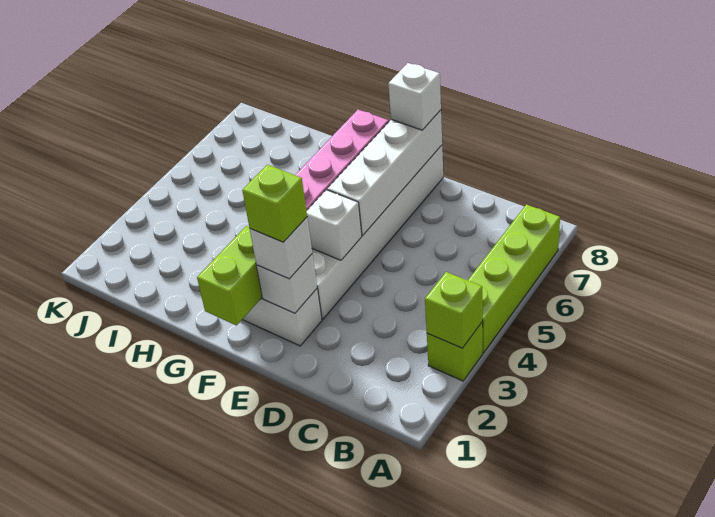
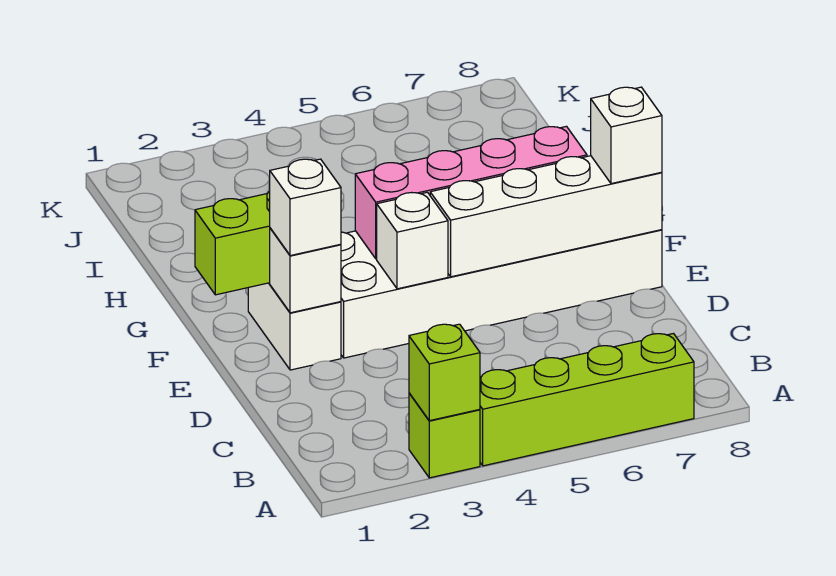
lime brick E2 level 4 -> none

